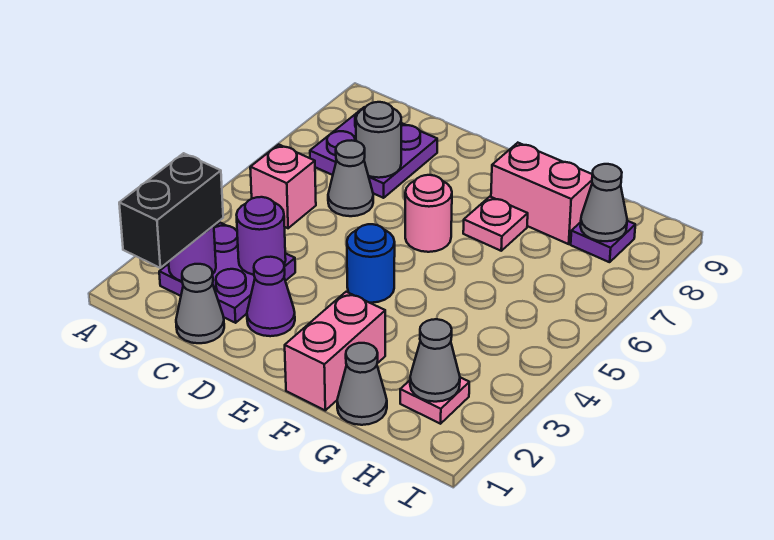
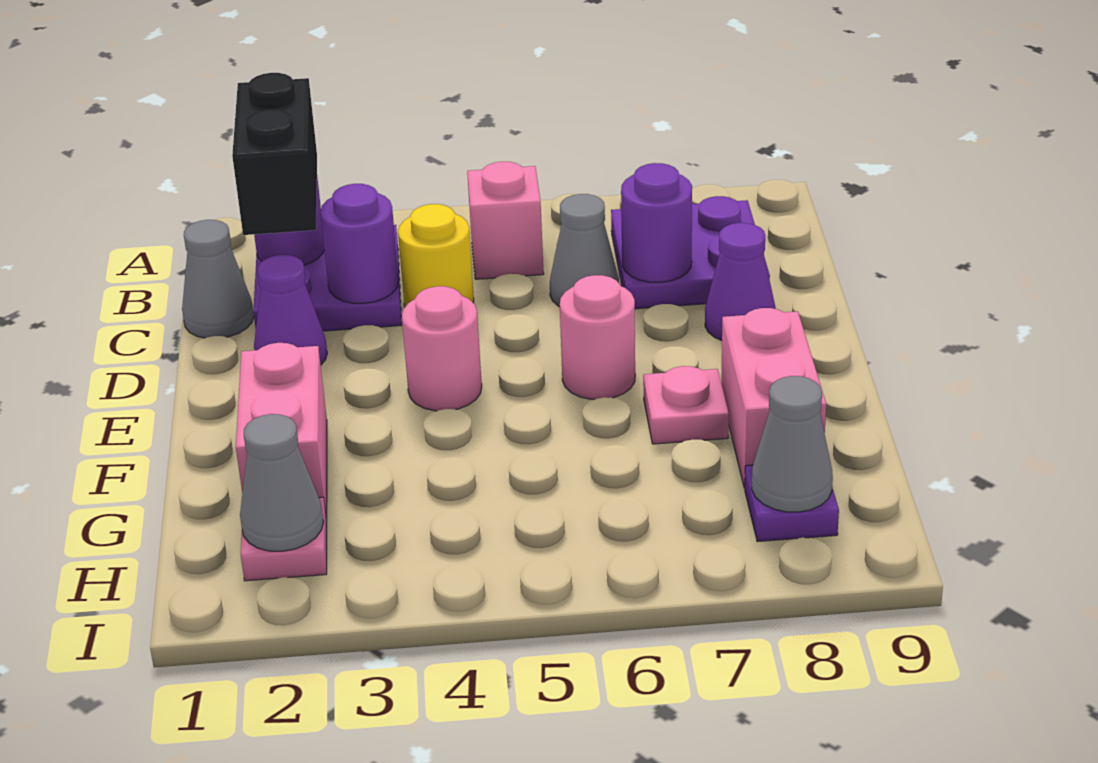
black brick B1:B2 level 3 -> black brick B2:C2 level 3
none -> yellow round brick C4 level 1
grey round brick C7 level 2 -> purple round brick C7 level 2
none -> purple cone D8 level 1
blue round brick E4 level 1 -> pink round brick E4 level 1
pink brick F1:F2 level 1 -> pink brick F2:G2 level 1
grey cone G1 level 1 -> none

